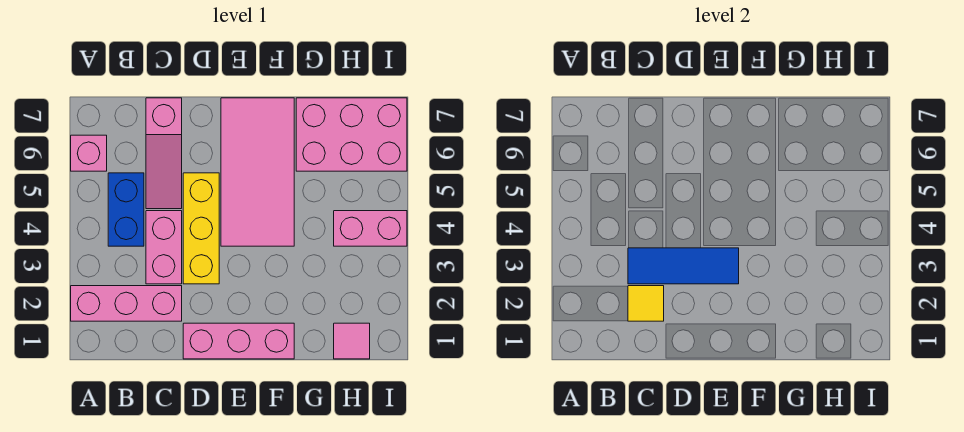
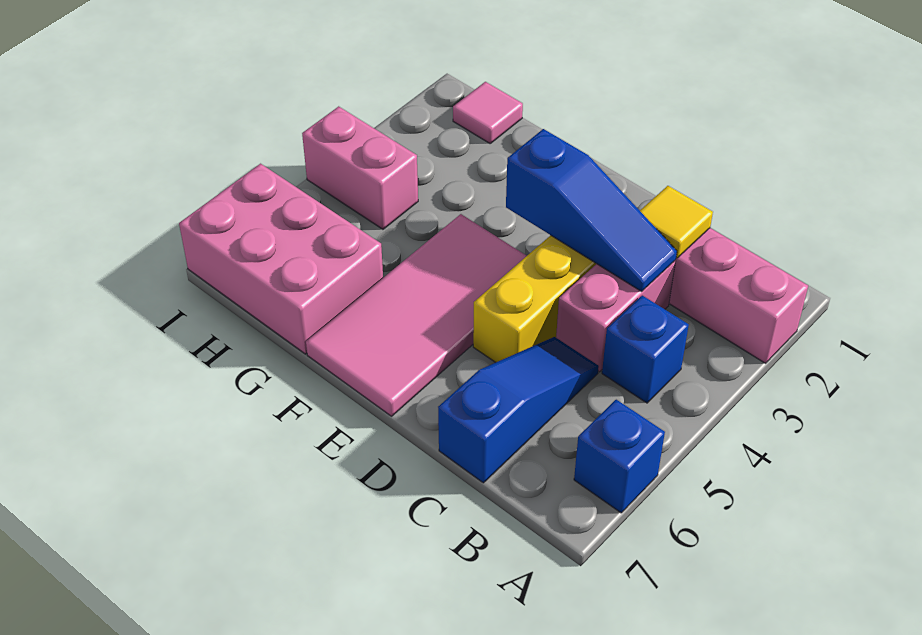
pink brick A6 level 1 -> blue brick A6 level 1
blue brick B4:B5 level 1 -> blue brick B4 level 1
blue tile C3:E3 level 2 -> blue slope C3:E3 level 2 top E
pink slope C5:C7 level 1 top 7 -> blue slope C5:C7 level 1 top 7
pink brick D1:F1 level 1 -> none

